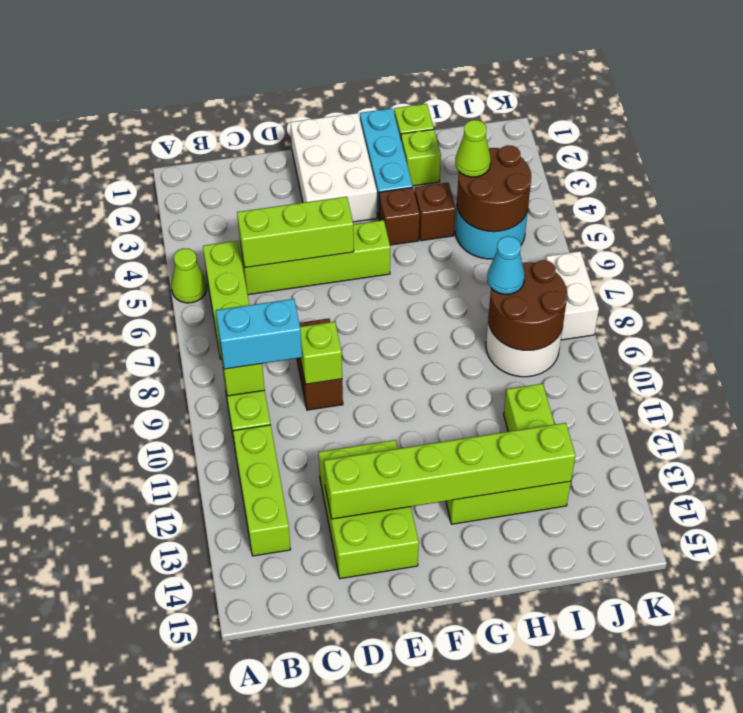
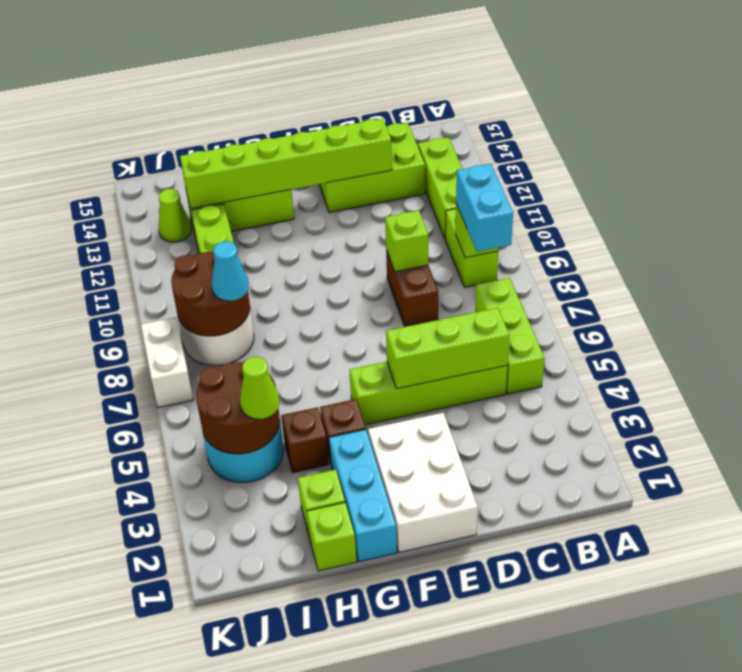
lime cone A5 level 1 -> lime cone J13 level 1
cyan brick B9:C9 level 3 -> cyan brick B8:B9 level 3
lime brick D12:E14 level 1 -> lime brick C13:E14 level 1

